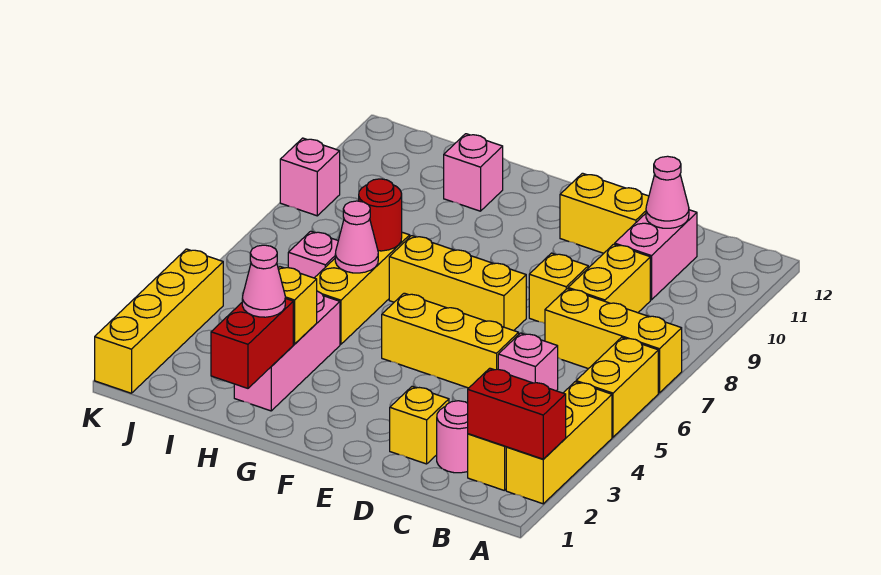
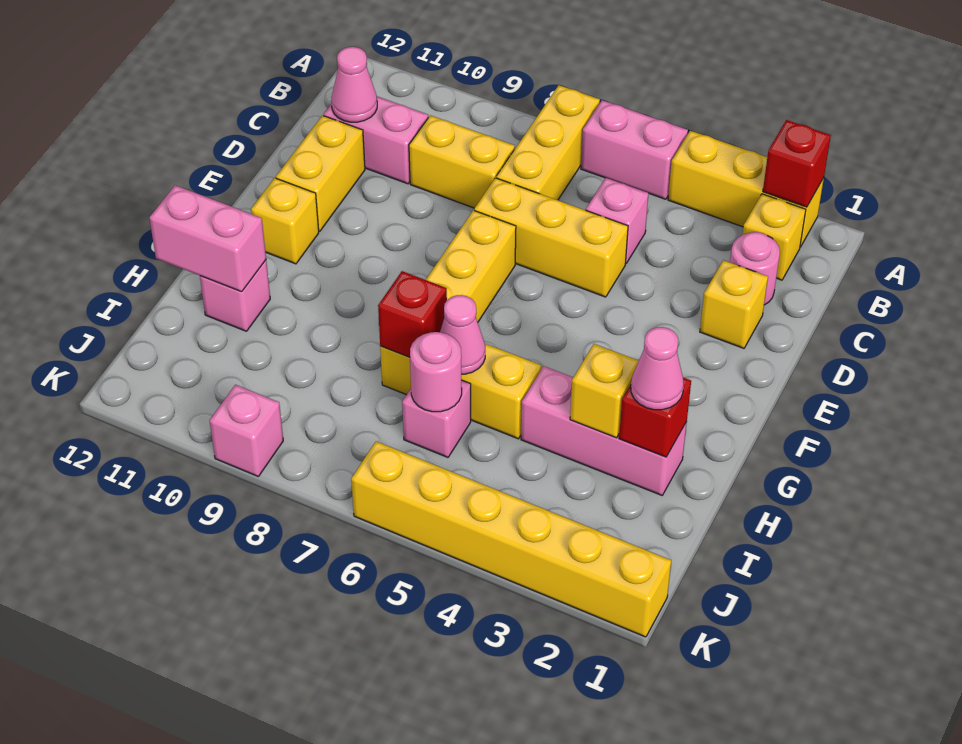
red brick A2:B2 level 2 -> red brick A2 level 2
yellow brick A5:A6 level 1 -> pink brick A5:A6 level 1
yellow brick D5:F5 level 1 -> yellow brick D5:D7 level 1
yellow brick D8 level 1 -> yellow brick F11 level 1
red brick H1:H2 level 2 -> red brick H2 level 2
red round brick H7 level 2 -> red brick H7 level 2
none -> pink brick H11:H12 level 2
none -> pink round brick I6 level 2
yellow brick K1:K4 level 1 -> yellow brick K1:K6 level 1

